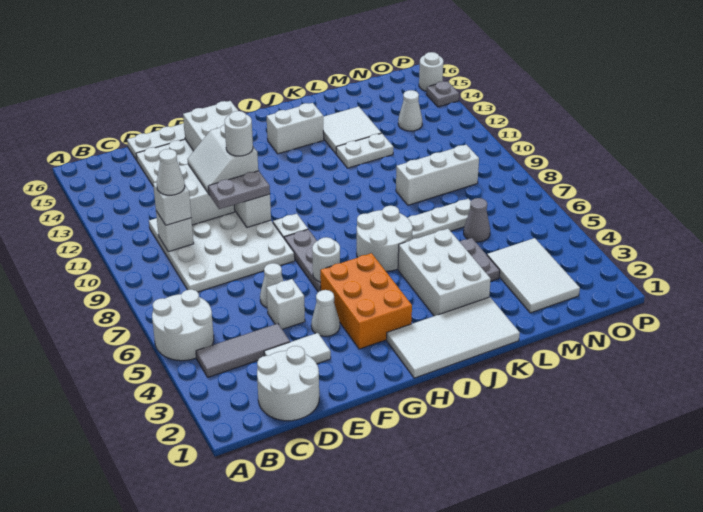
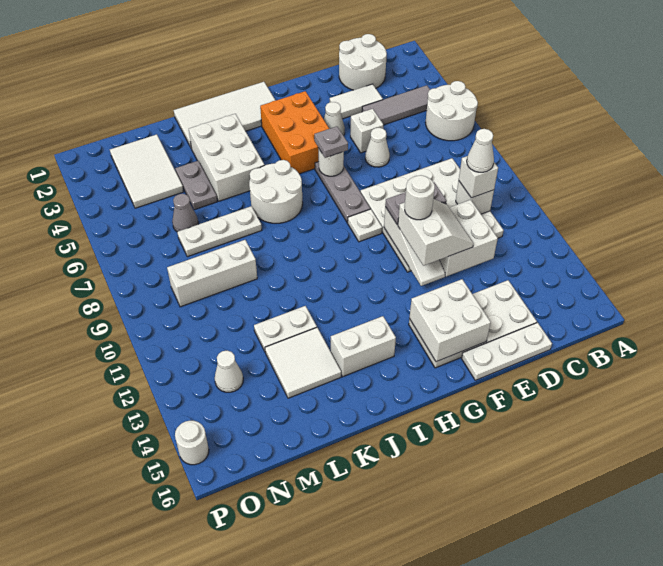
grey plate P14 level 1 -> grey plate G6 level 3

